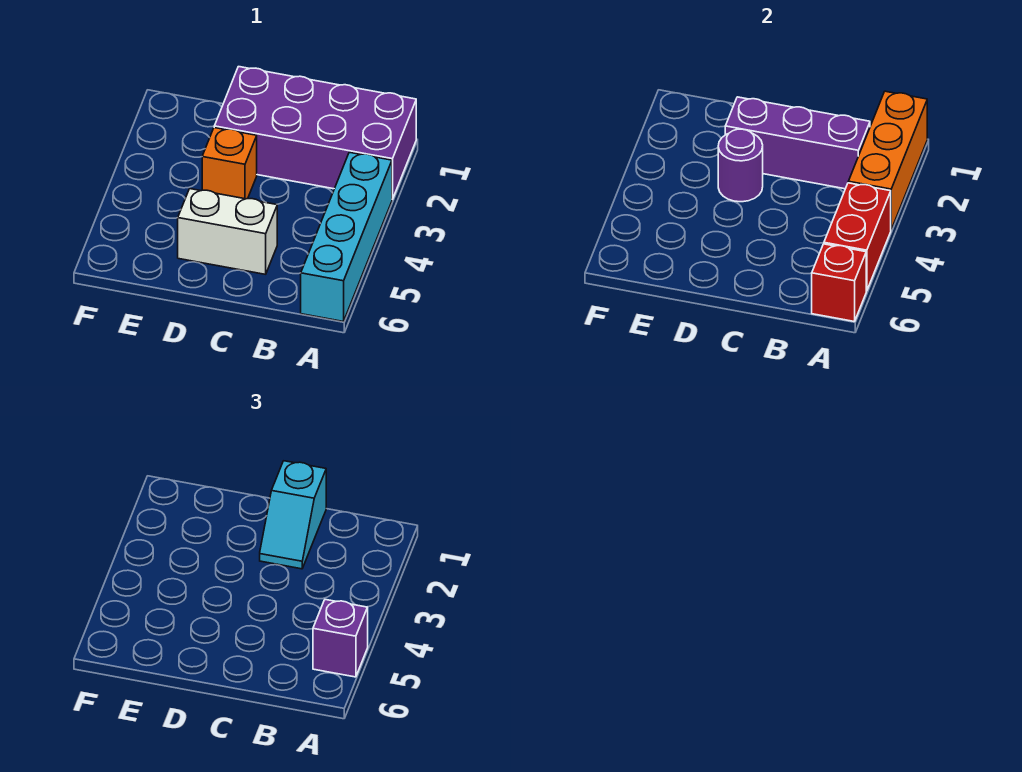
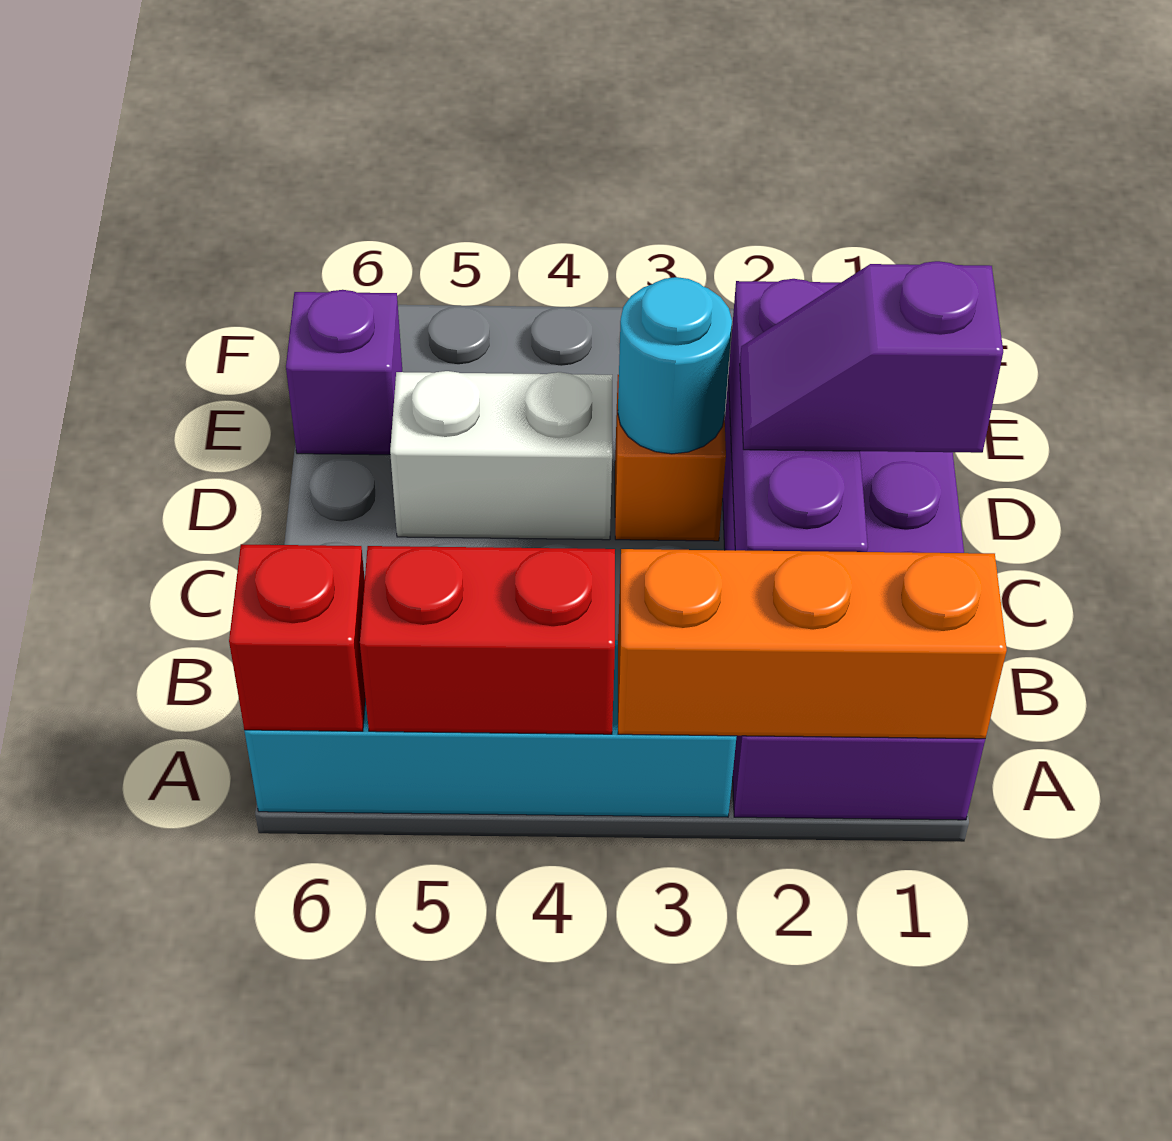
purple brick A5 level 3 -> purple brick E6 level 1
cyan slope C1:C2 level 3 top 1 -> purple slope C1:C2 level 3 top 1
white brick C5:D5 level 1 -> white brick D4:D5 level 1
purple round brick D3 level 2 -> cyan round brick D3 level 2

